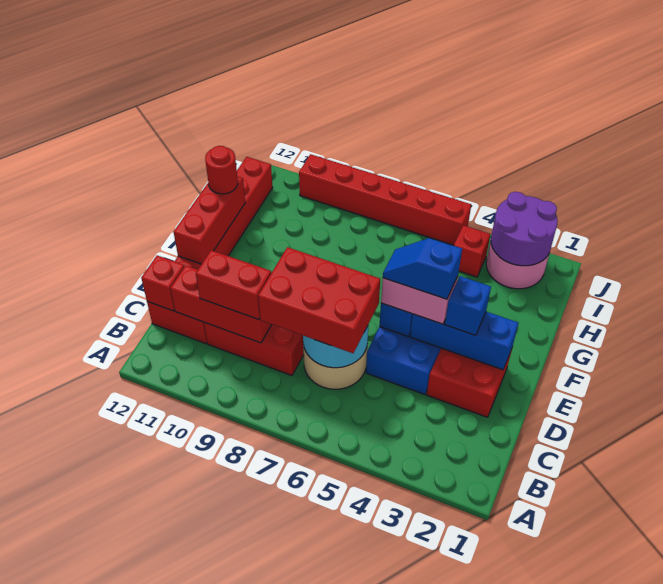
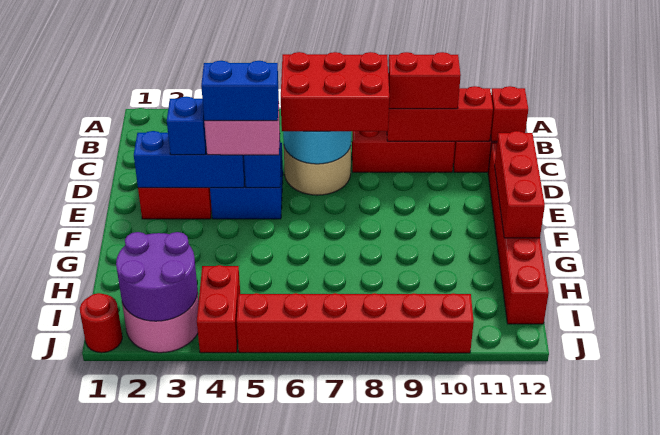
blue slope E4:E5 level 4 top 4 -> blue brick E4:E5 level 4
red round brick G12 level 3 -> red round brick J1 level 1
red brick I4 level 1 -> red brick I4:J4 level 1

